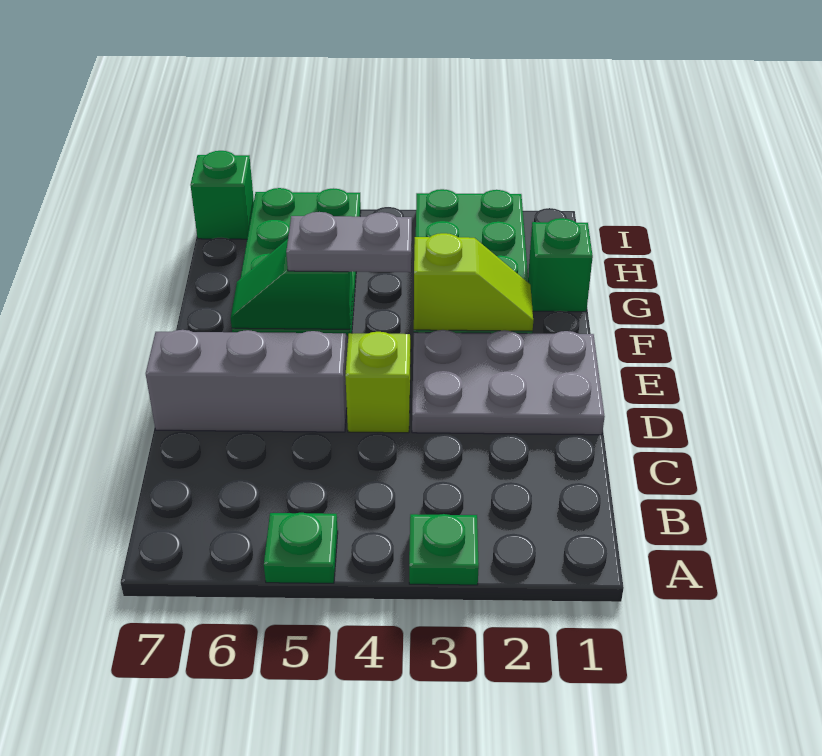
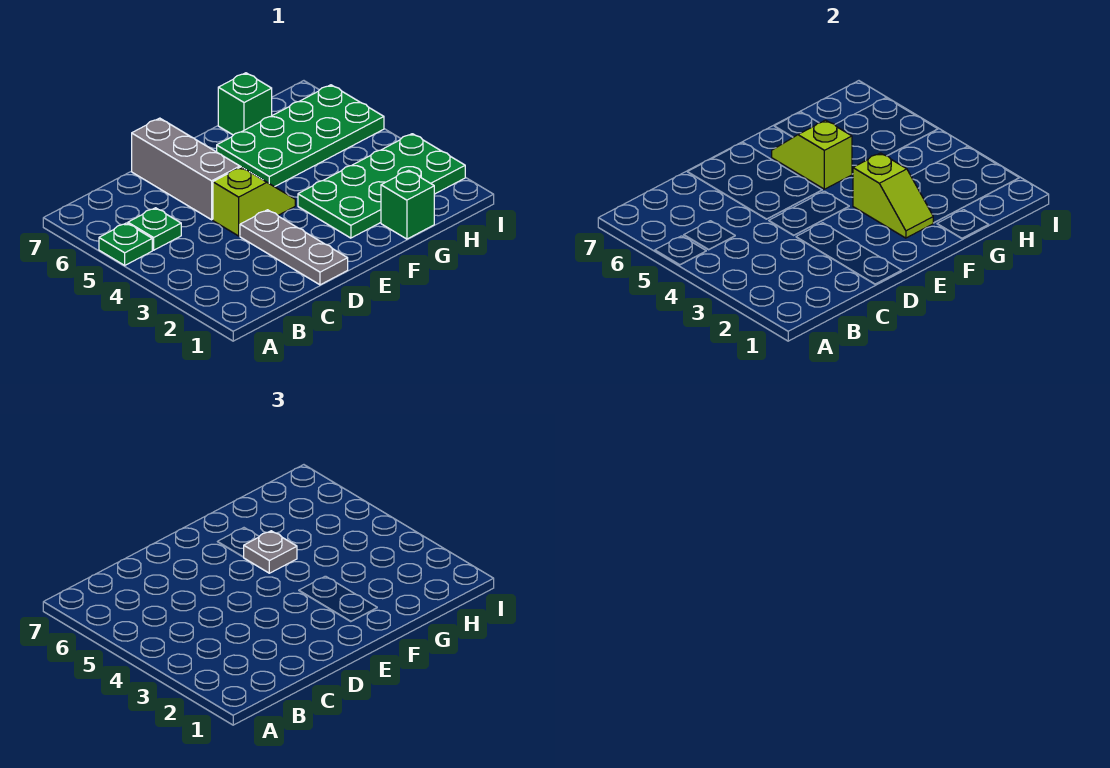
green plate A3 level 1 -> green plate B5 level 1
grey plate D1:E3 level 1 -> grey plate D1:D3 level 1
grey plate F4:F5 level 3 -> grey plate F5 level 3
green slope F5:F6 level 2 top 5 -> lime slope F5:F6 level 2 top 5
green brick I7 level 1 -> green brick G7 level 1

